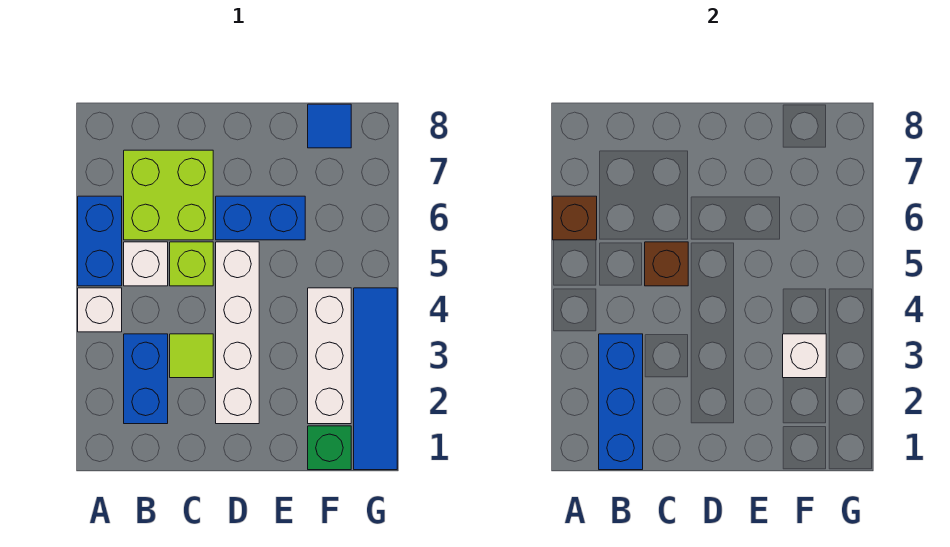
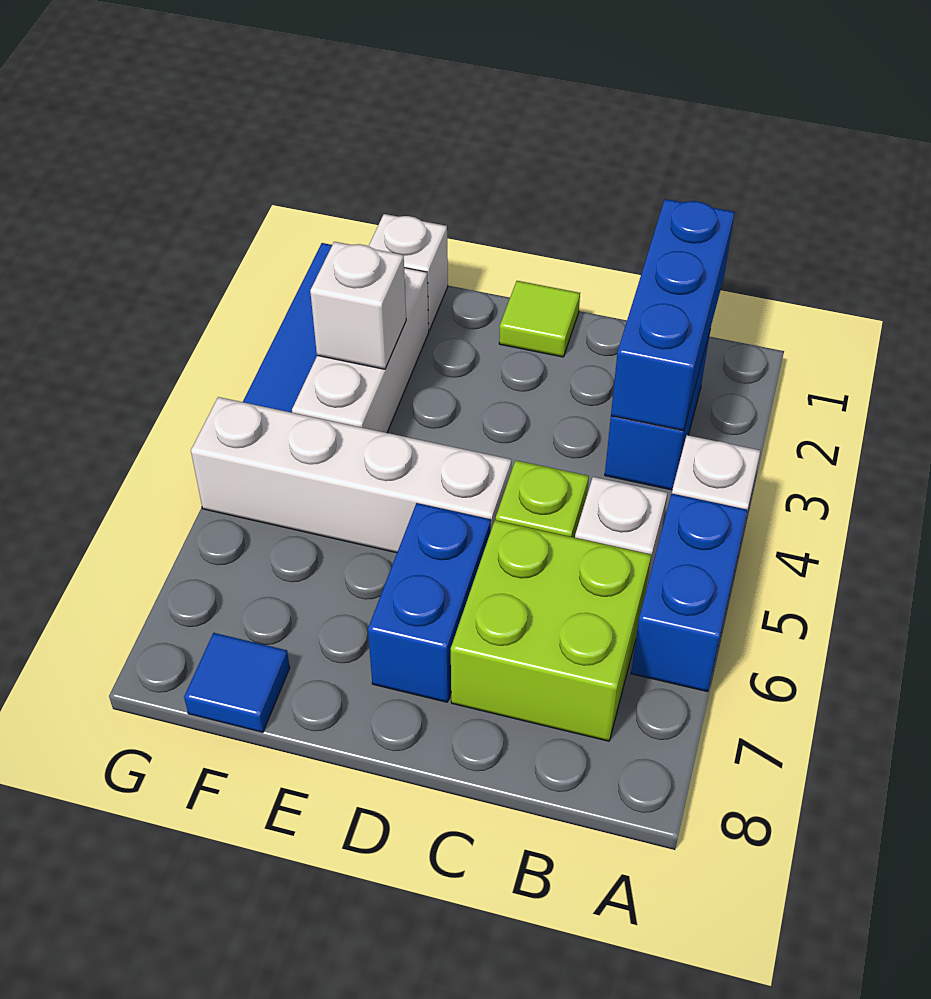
brown brick A6 level 2 -> none
lime tile C3 level 1 -> lime tile D1 level 1
brown brick C5 level 2 -> none
white brick D2:D5 level 1 -> white brick D5:G5 level 1
blue brick D6:E6 level 1 -> blue brick D6:D7 level 1
green brick F1 level 1 -> white brick F1 level 1

